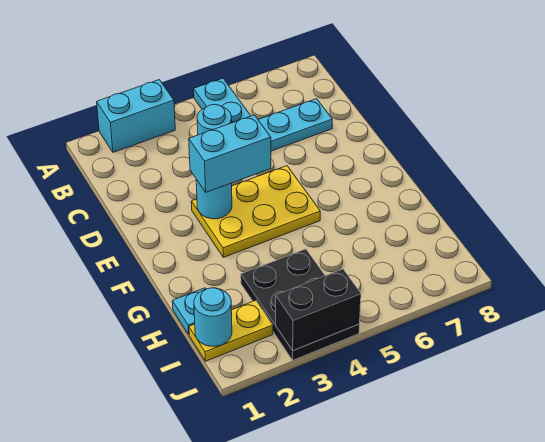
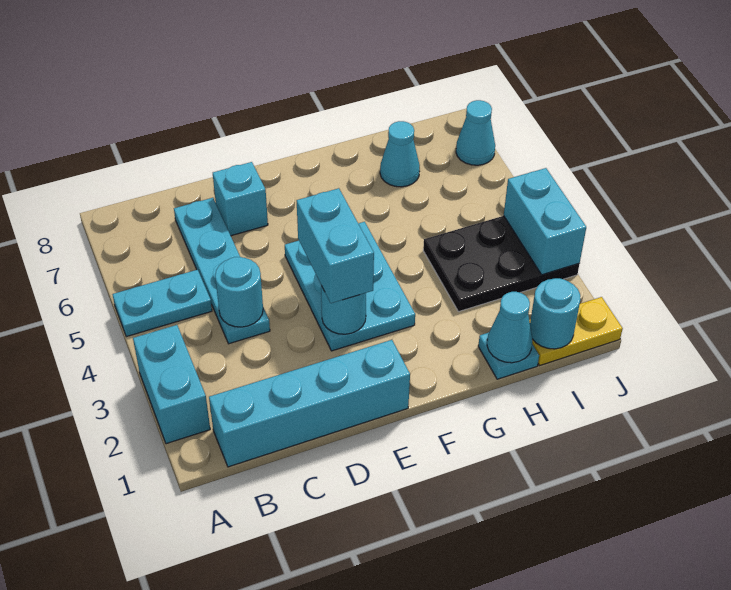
none -> cyan brick B1:E1 level 1
none -> cyan brick D7 level 1
yellow plate E3:F5 level 1 -> cyan plate E3:F5 level 1
none -> cyan cone H1 level 2
none -> cyan cone H7 level 1
yellow plate I1:I2 level 1 -> yellow plate I1:J1 level 1
black brick J3:J4 level 2 -> cyan brick J3:J4 level 2
none -> cyan cone J7 level 1

